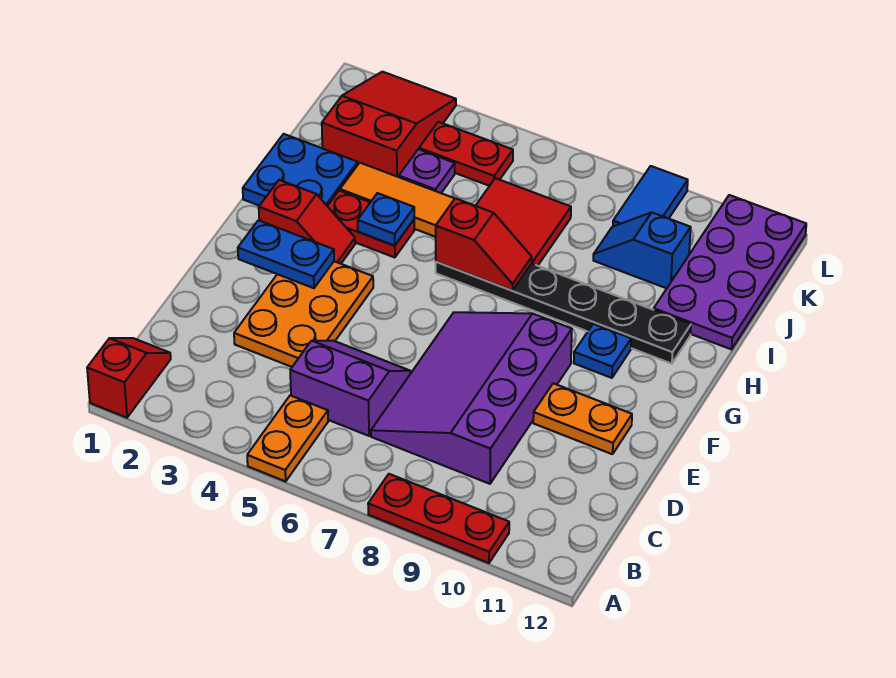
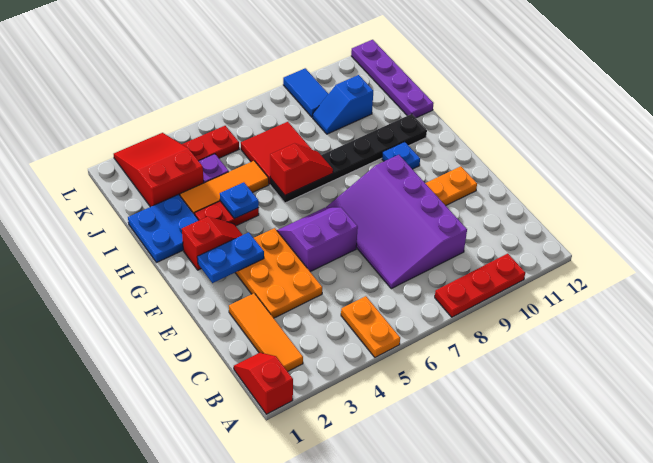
none -> orange tile B2:D2 level 1
purple slope C5:D6 level 1 top C -> purple slope E5:F6 level 1 top E
purple plate I11:L12 level 1 -> purple plate I12:L12 level 1

